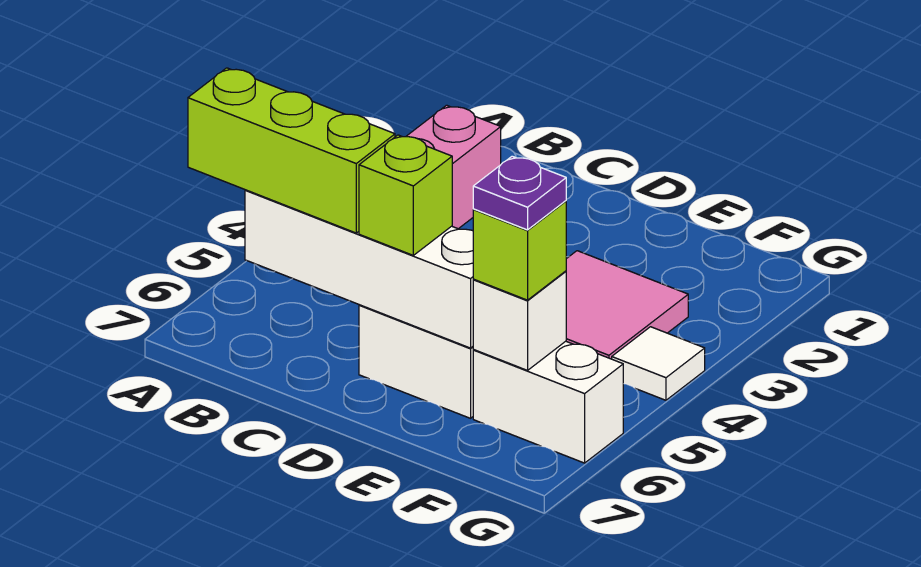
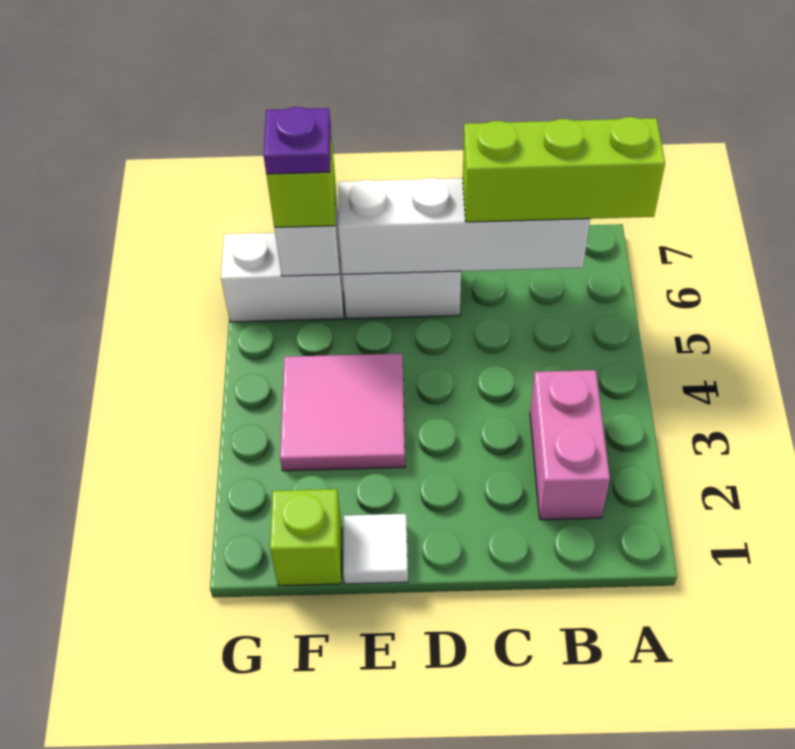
lime brick D6 level 3 -> lime brick F1 level 1
white tile G4 level 1 -> white tile E1 level 1

